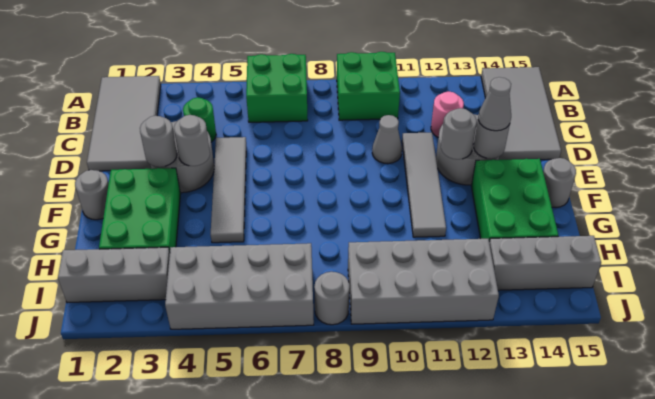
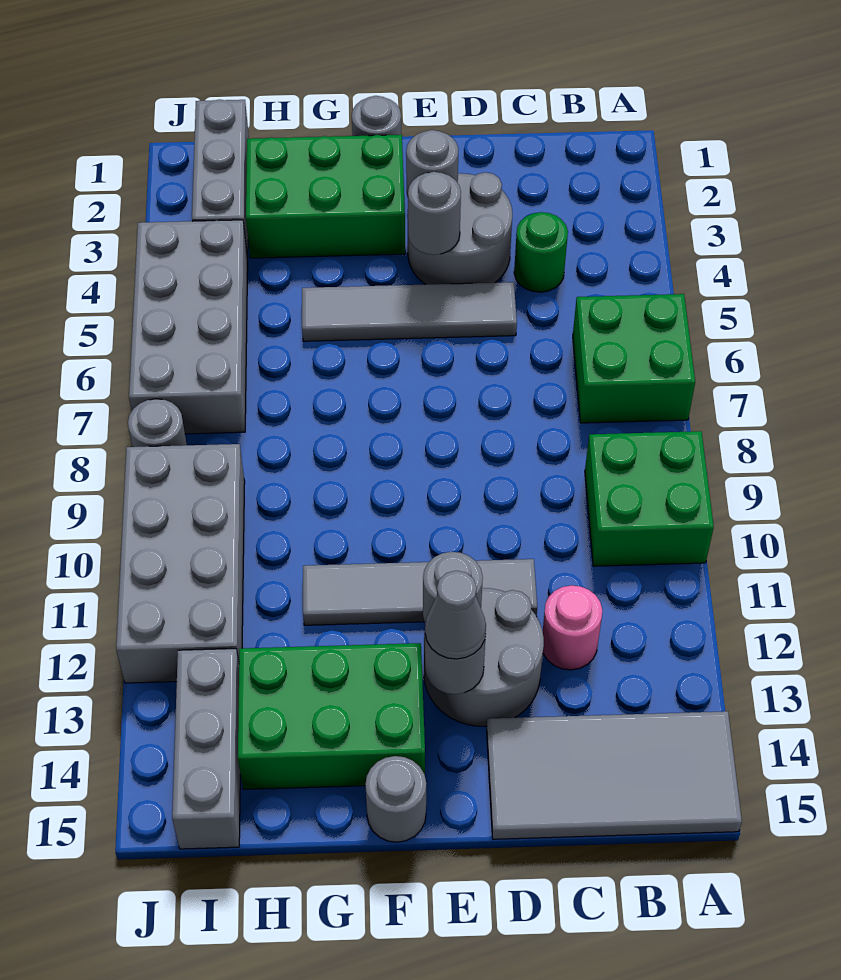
grey tile A1:D2 level 1 -> none
grey cone D10 level 1 -> none

